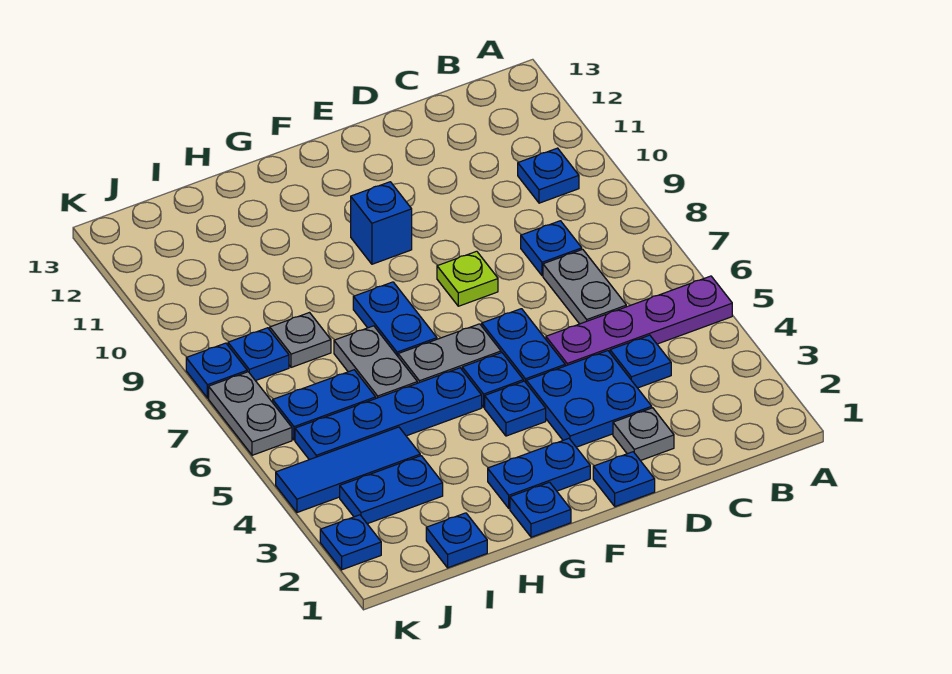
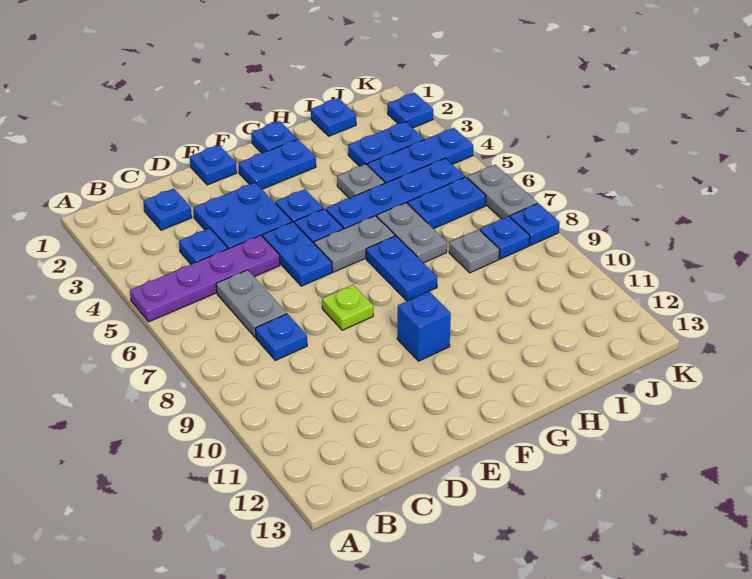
blue plate B10 level 1 -> blue plate C2 level 1
grey plate D2 level 1 -> grey plate H4 level 1
blue tile I4:K4 level 1 -> blue plate I4:K4 level 1

